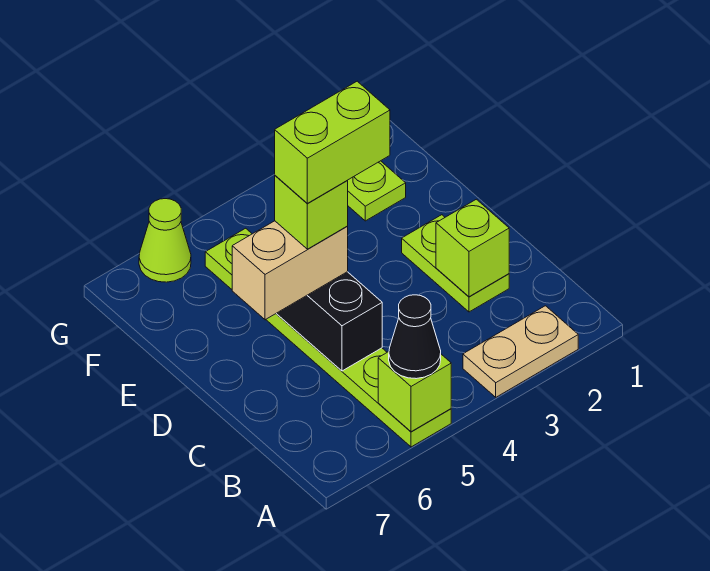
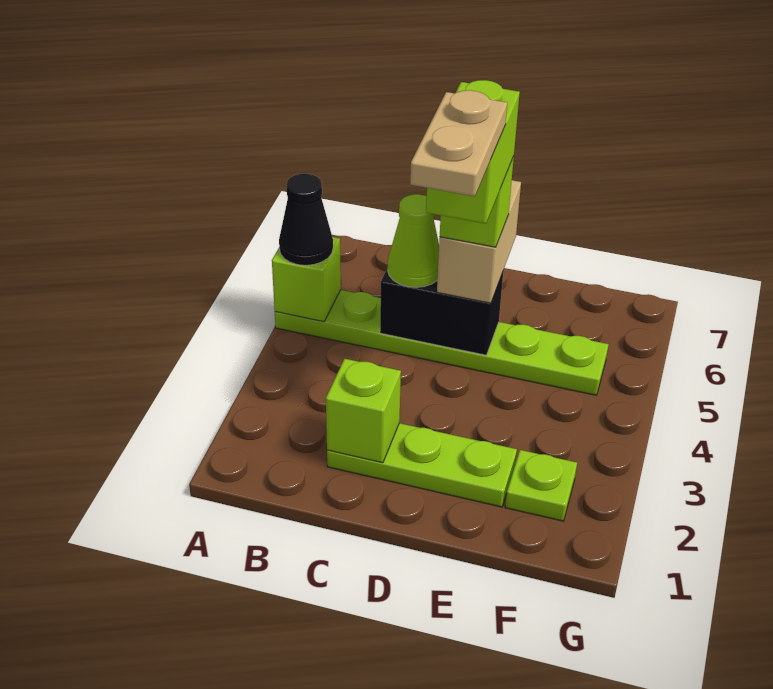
tan plate A2:A3 level 1 -> tan plate D3:D4 level 6
lime plate C2:D2 level 1 -> lime plate C2:E2 level 1
lime cone G6 level 1 -> lime cone C5 level 3

